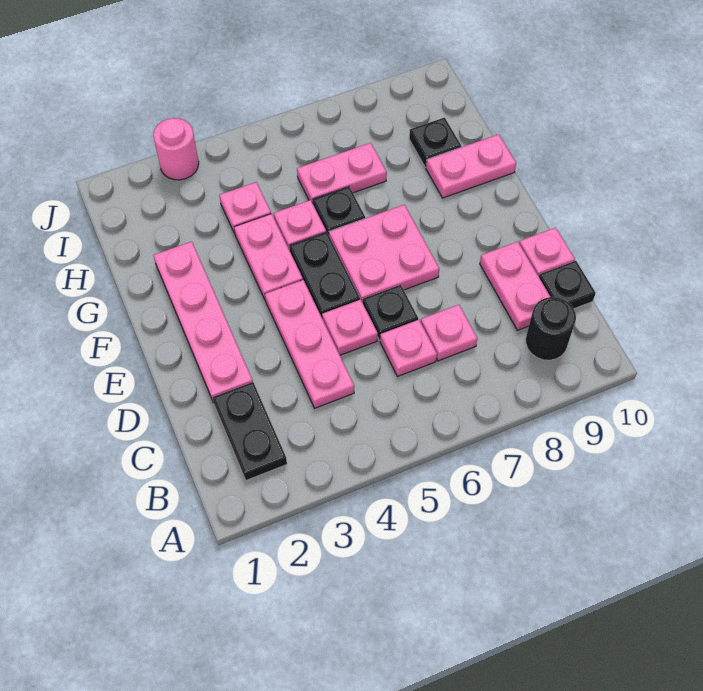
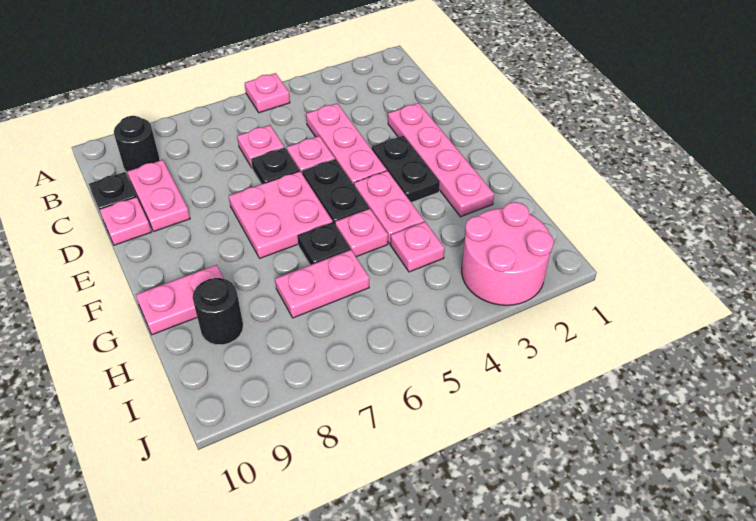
black plate B2:C2 level 1 -> black plate E3:F3 level 1
pink plate C7 level 1 -> pink plate A5 level 1
black plate H9 level 1 -> black round brick H9 level 1
pink round brick J3 level 1 -> pink round brick I2:J3 level 1

